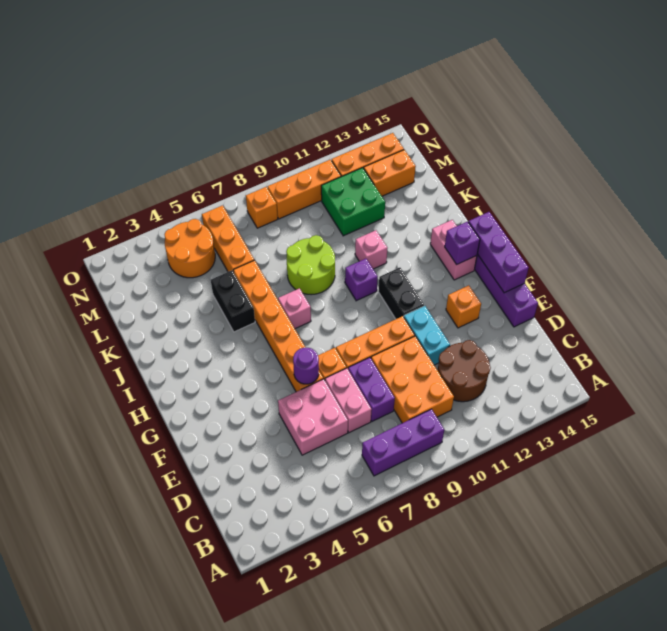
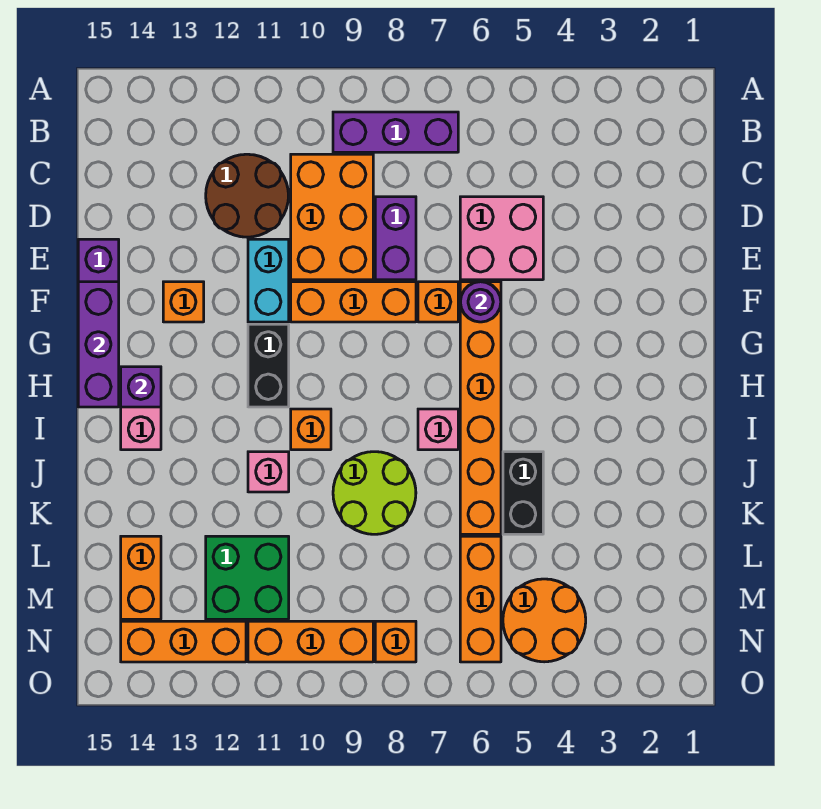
pink brick D7:E7 level 1 -> none
purple brick I10 level 1 -> orange brick I10 level 1
orange brick M13:M14 level 1 -> orange brick L14:M14 level 1

